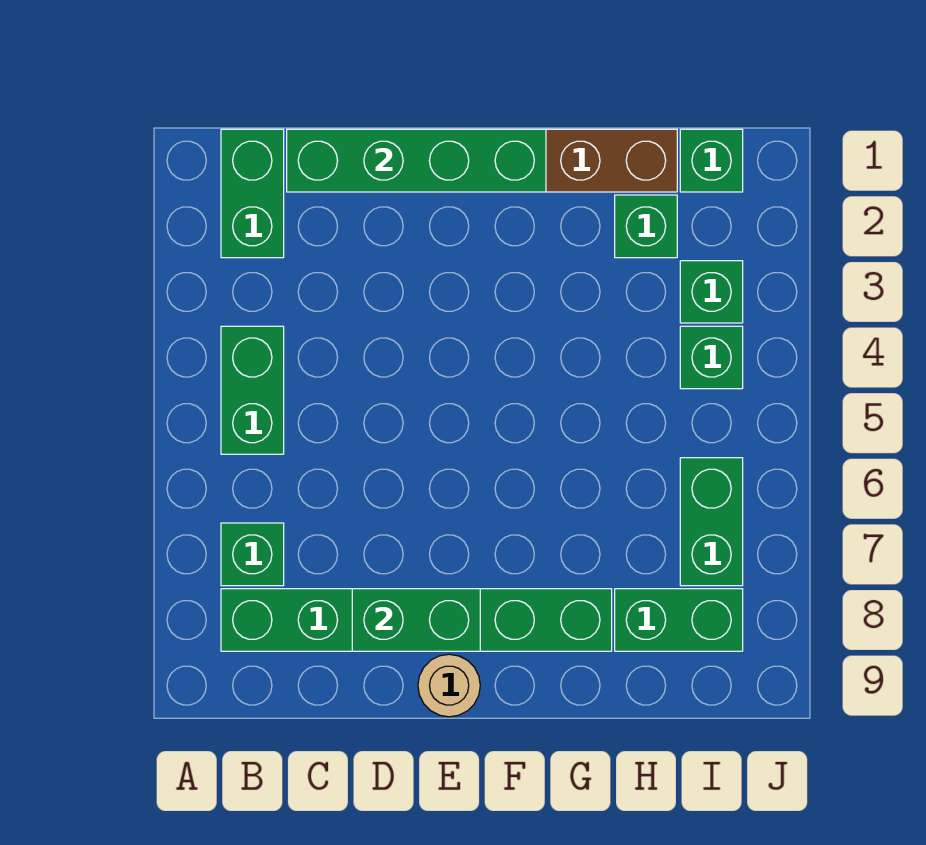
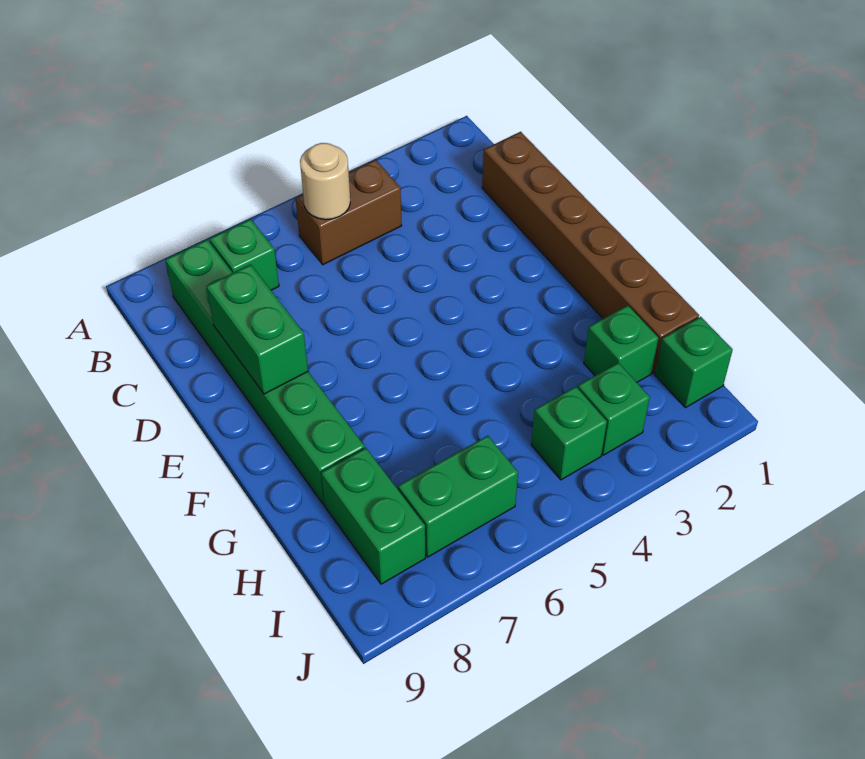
green brick B1:B2 level 1 -> none
green brick B4:B5 level 1 -> brown brick B4:B5 level 1
green brick C1:F1 level 2 -> none
tan round brick E9 level 1 -> tan round brick B5 level 2

